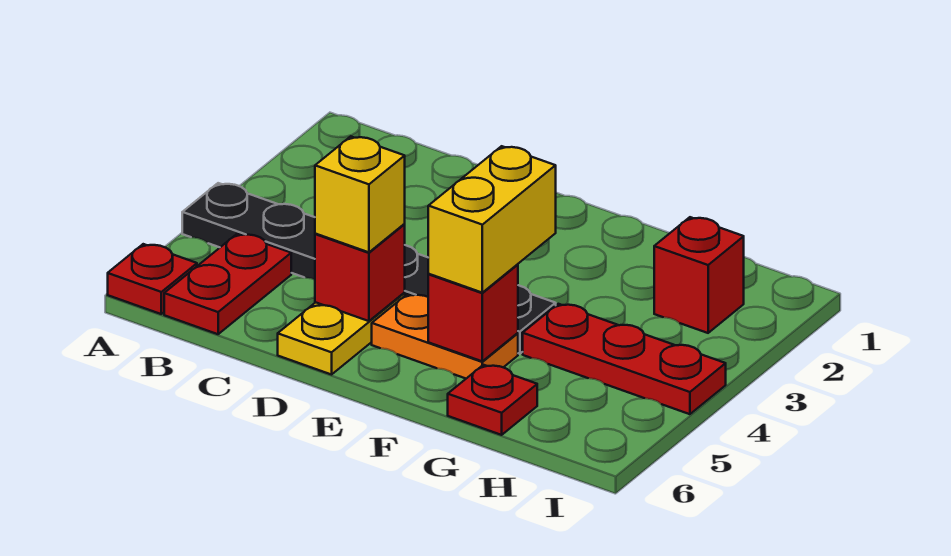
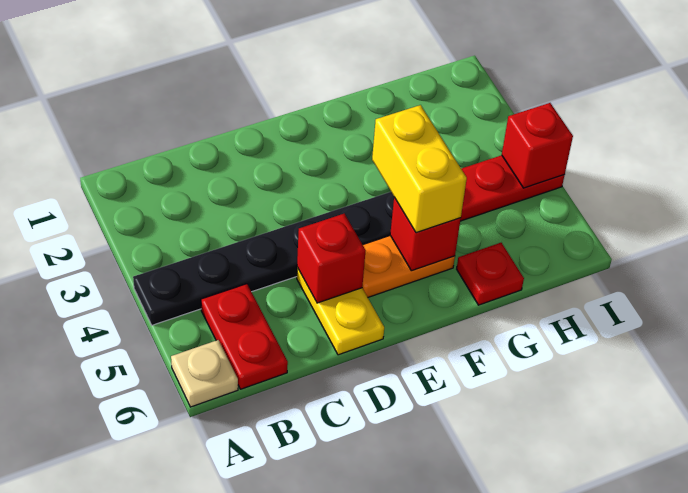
red plate A6 level 1 -> tan plate A6 level 1
yellow brick D5 level 3 -> none
red brick H2 level 1 -> red brick I4 level 2

